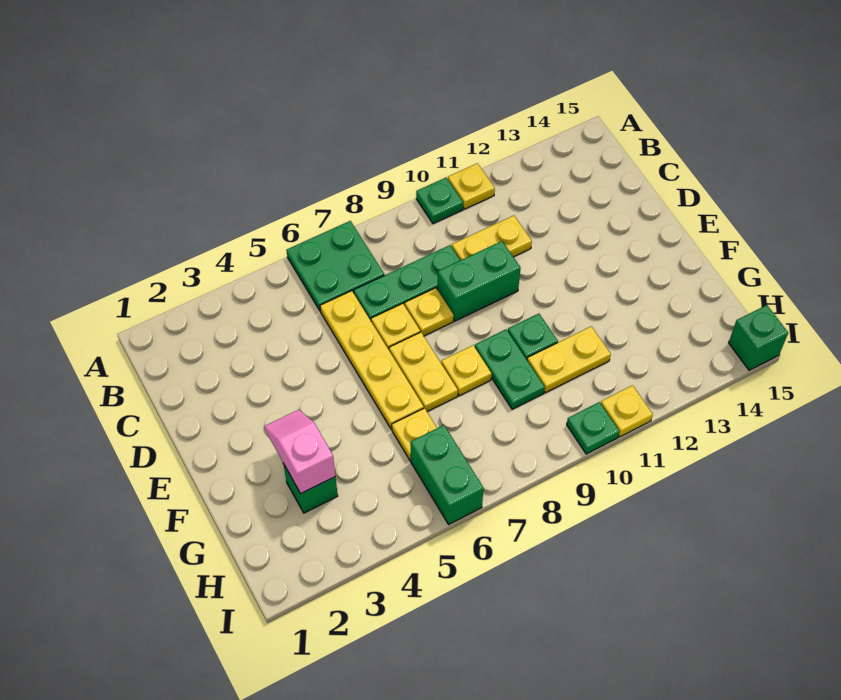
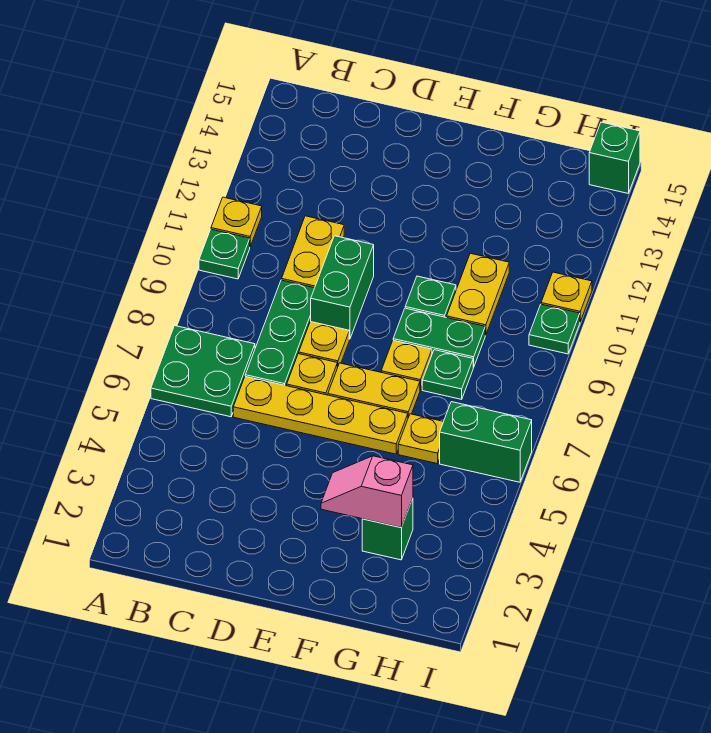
none -> green plate G8 level 1

